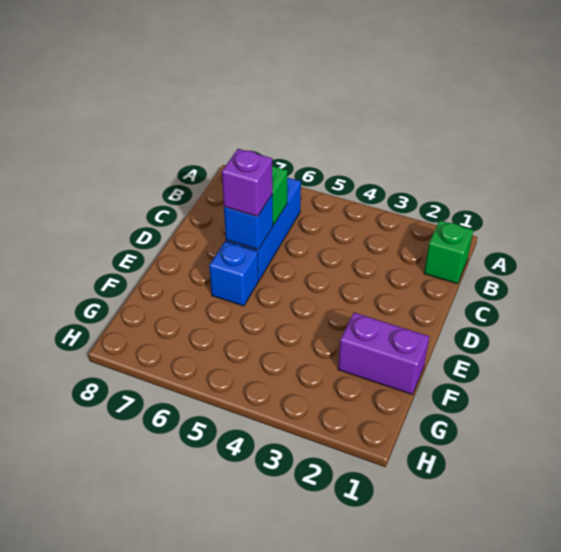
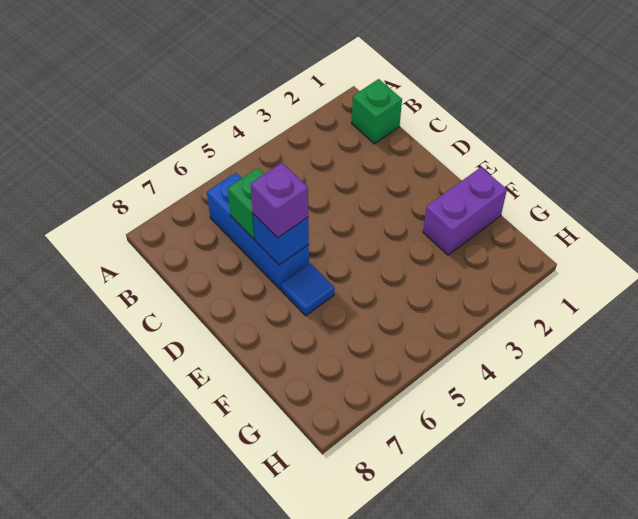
blue brick E6 level 1 -> blue tile E6 level 1

